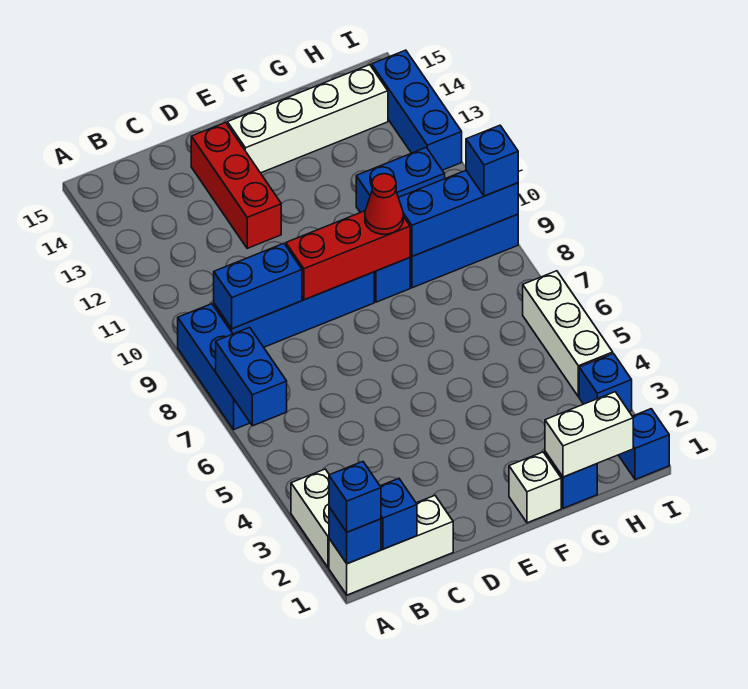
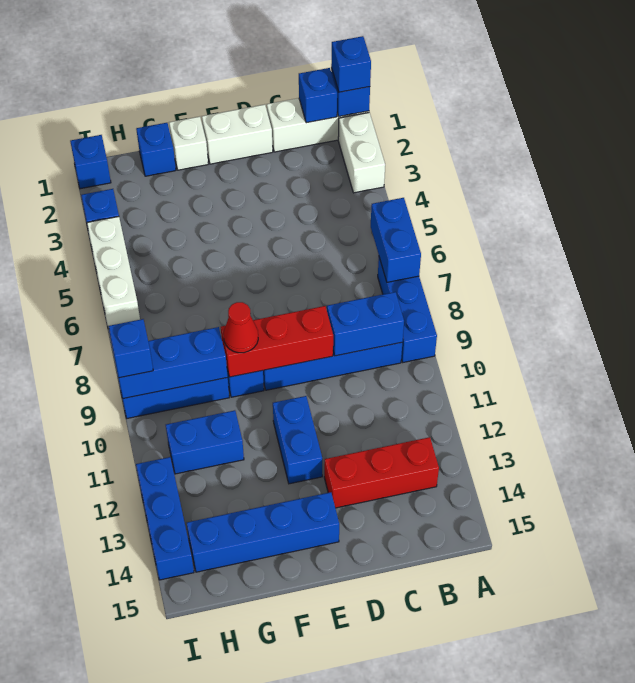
red brick D12:D14 level 1 -> red brick B13:D13 level 1
none -> blue brick E11:E12 level 1
white brick E14:H14 level 1 -> blue brick E14:H14 level 1
white brick G1:H1 level 2 -> white brick D1:E1 level 1

